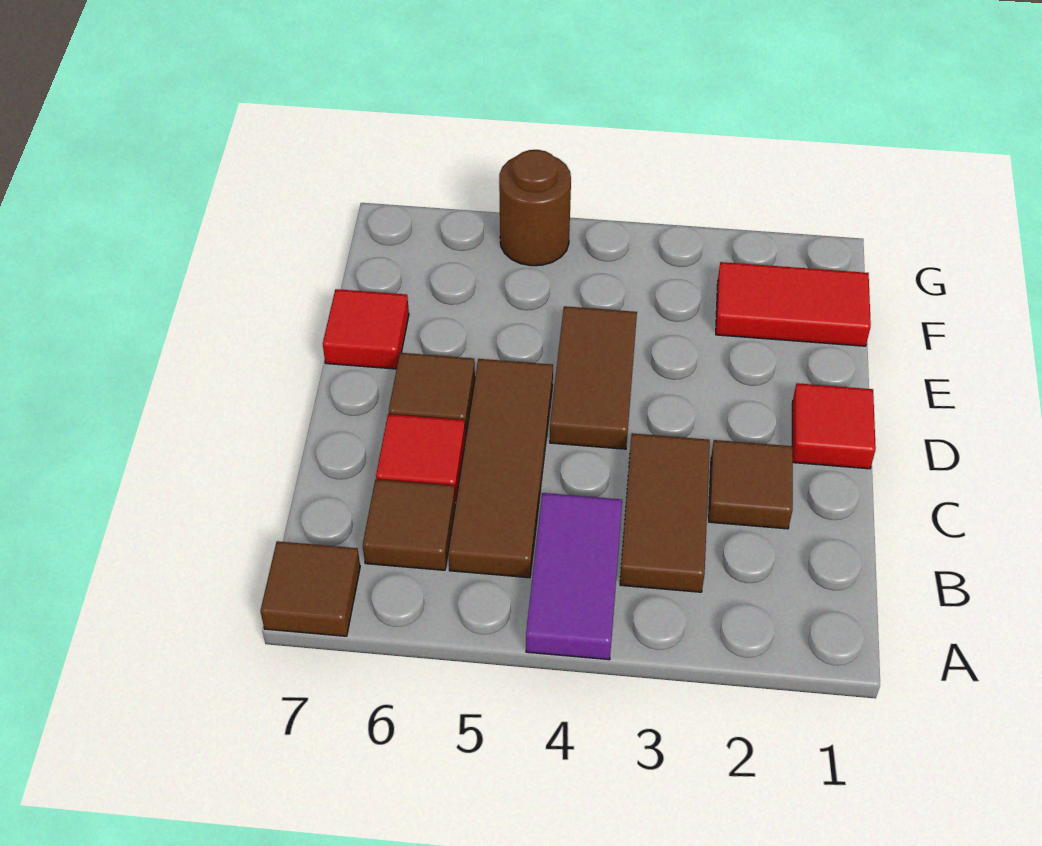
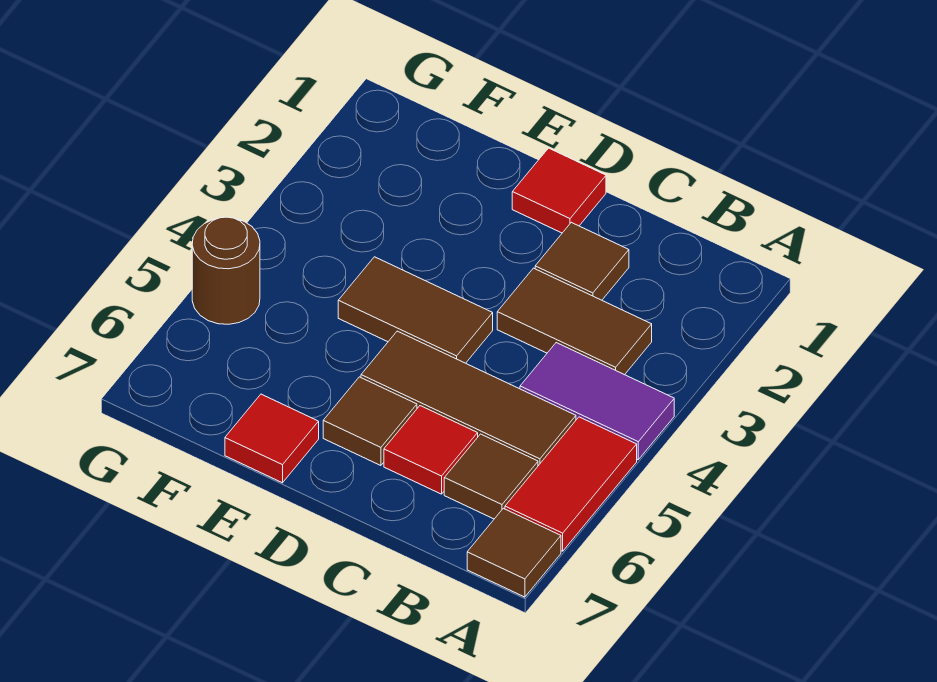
red tile F1:F2 level 1 -> red tile A5:A6 level 1

